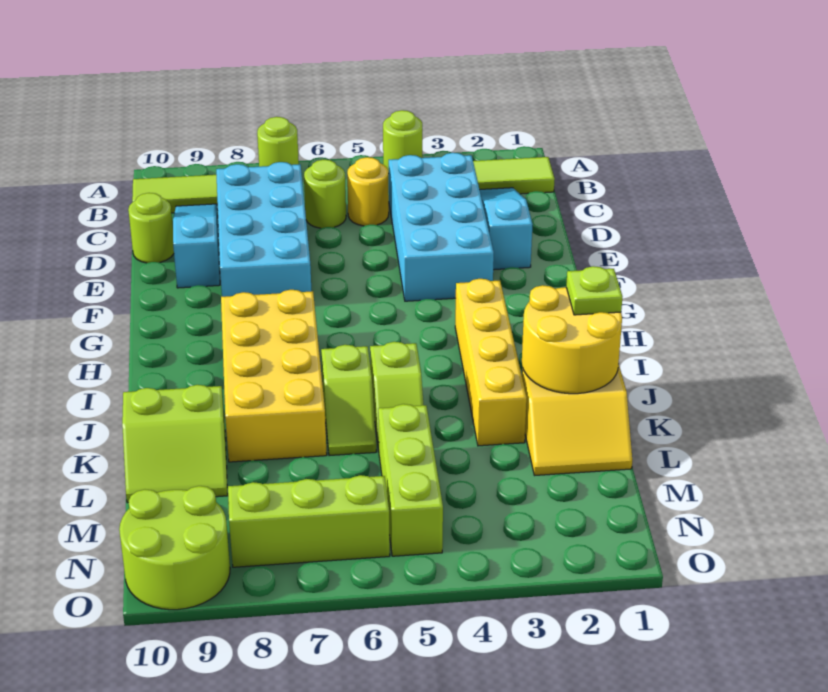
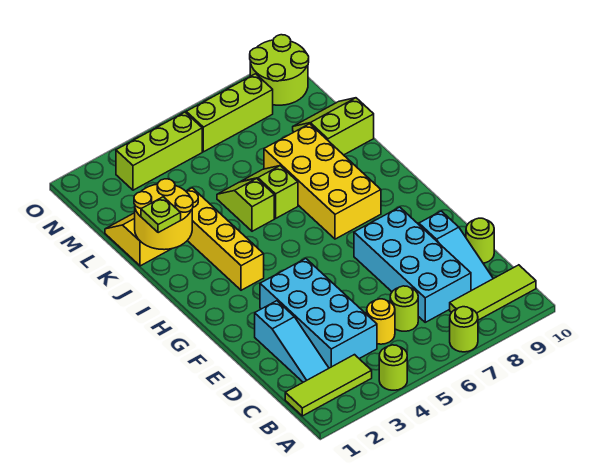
lime brick L5:N5 level 1 -> lime brick N3:N5 level 1

